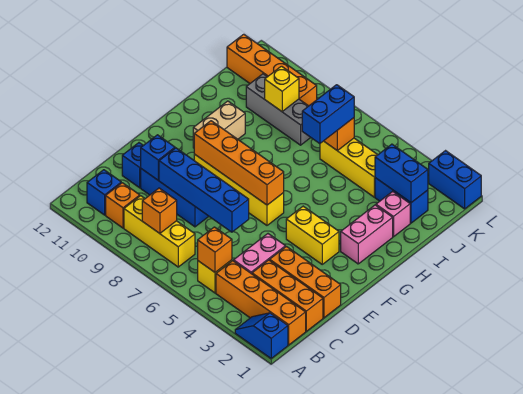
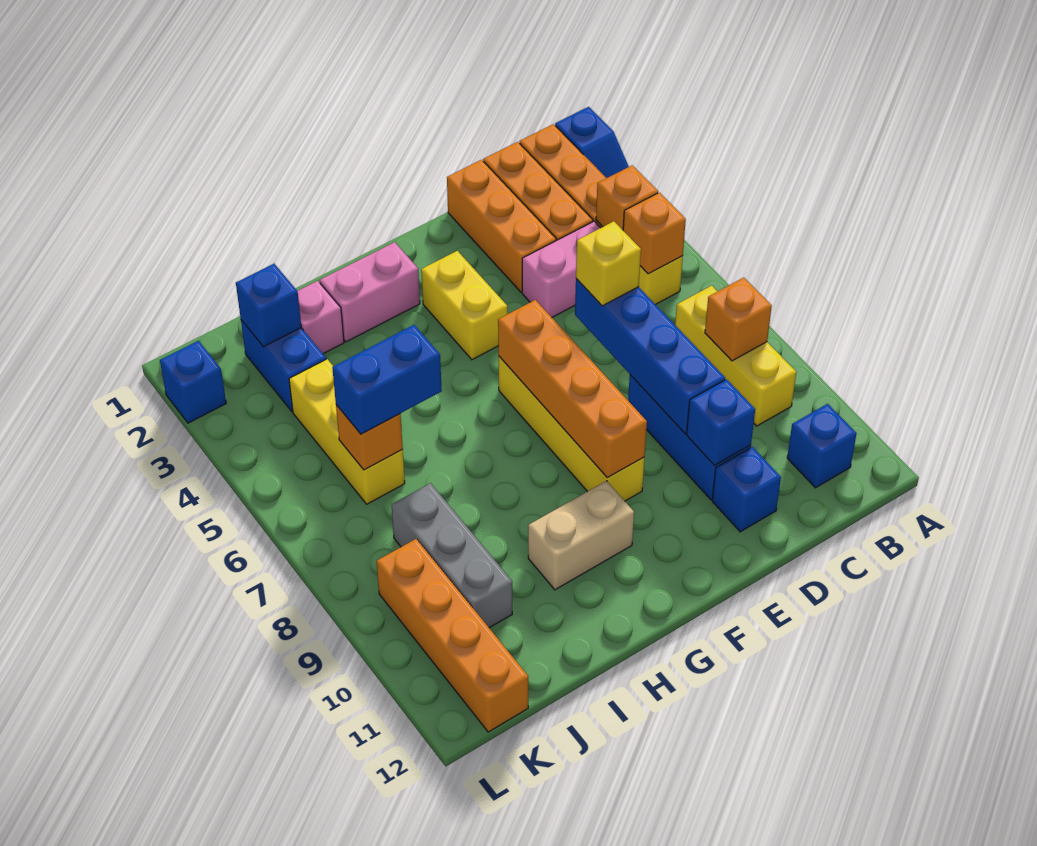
orange brick B10 level 1 -> orange brick B4 level 2
blue brick J2:J3 level 2 -> blue brick J2 level 2
yellow brick J9 level 2 -> yellow brick D6 level 3
blue brick L1:L2 level 1 -> blue brick L2 level 1

